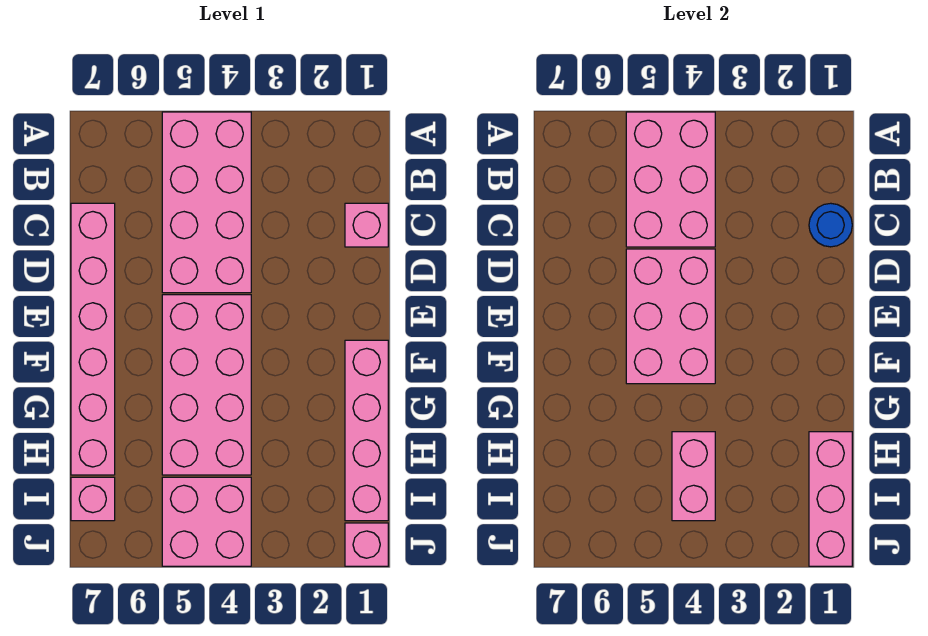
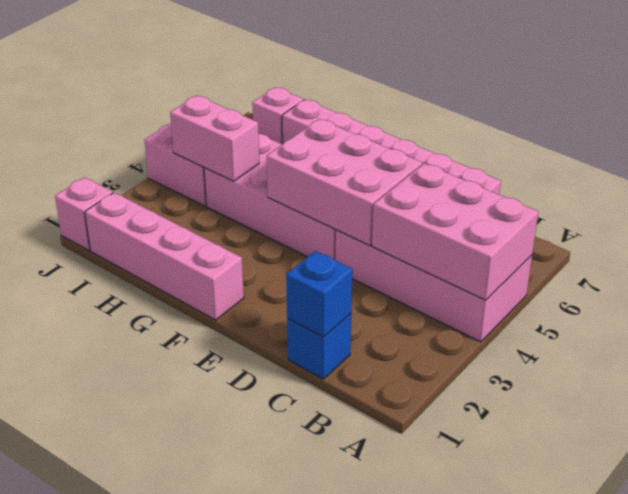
pink brick C1 level 1 -> blue brick C1 level 1
blue round brick C1 level 2 -> blue brick C1 level 2
pink brick H1:J1 level 2 -> none

